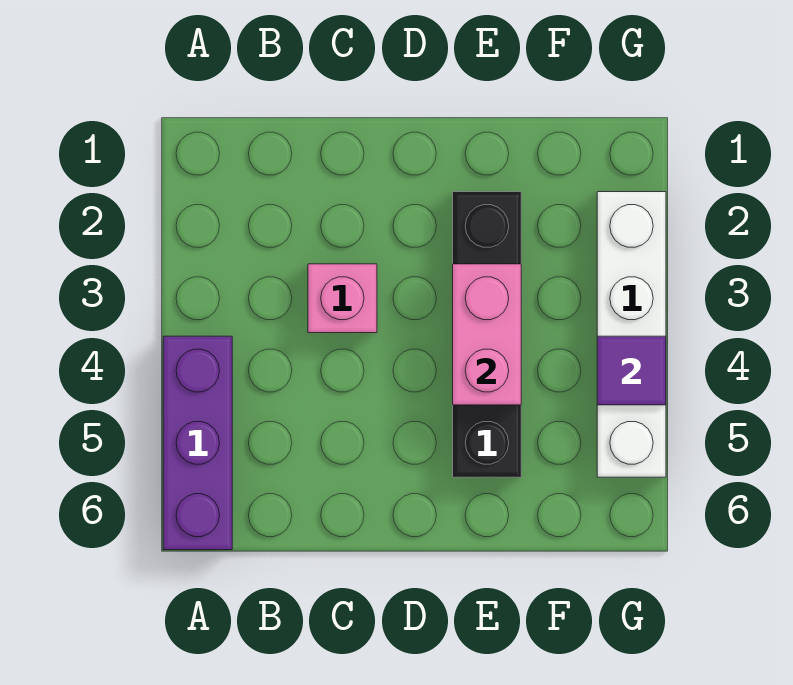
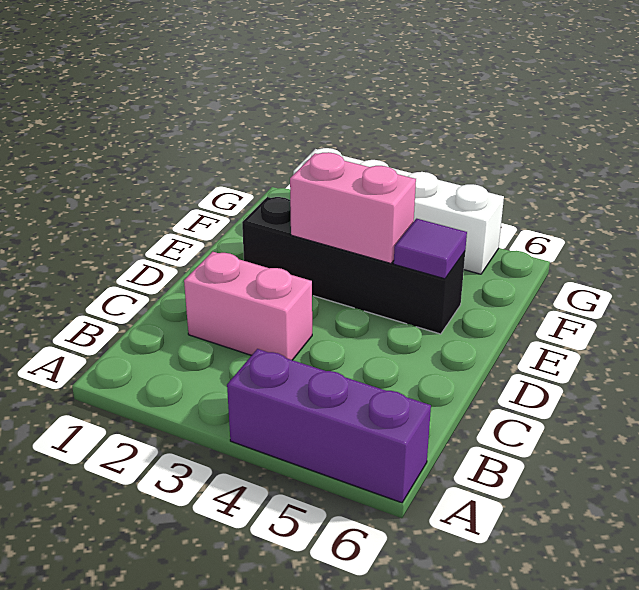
pink brick C3 level 1 -> pink brick C2:C3 level 1
purple tile G4 level 2 -> purple tile E5 level 2

